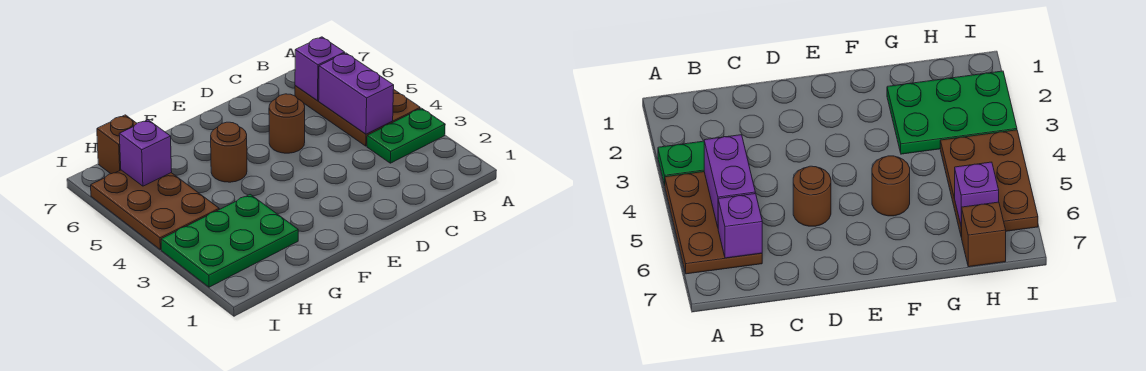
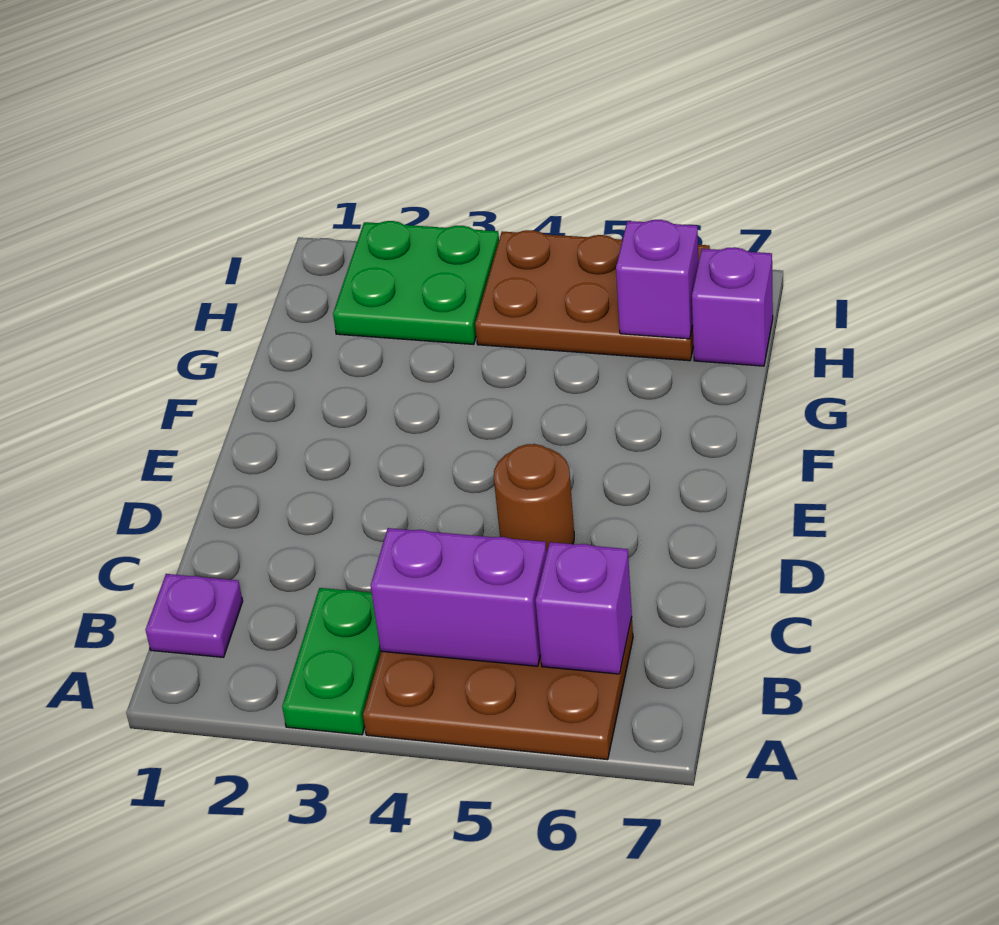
none -> purple plate B1 level 1
brown round brick F5 level 1 -> none
green plate G2:I3 level 1 -> green plate H2:I3 level 1
brown brick H7 level 1 -> purple brick H7 level 1

